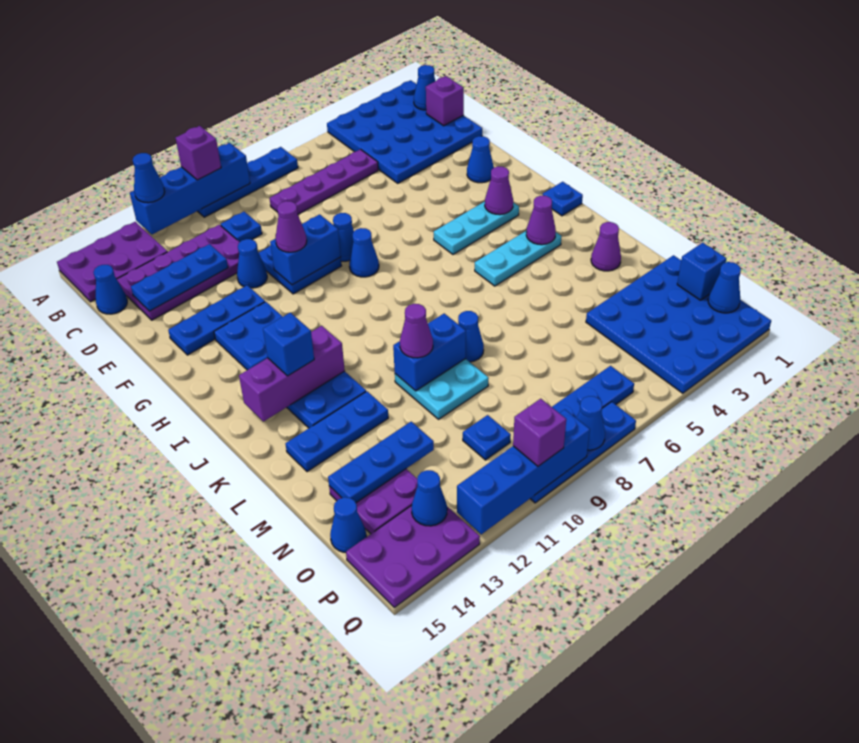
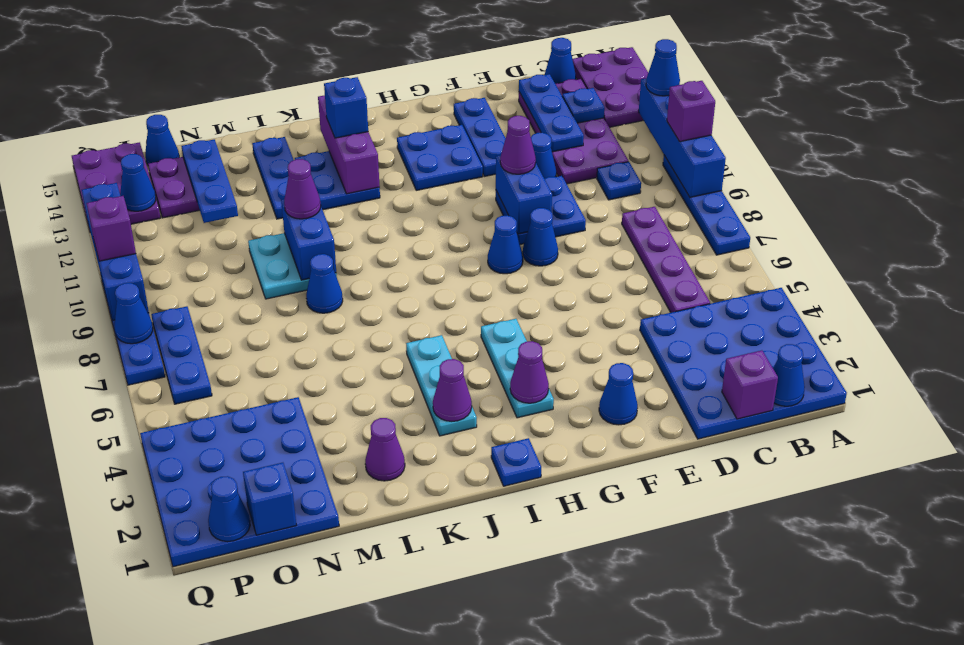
blue plate O10 level 1 -> blue plate C13 level 2

